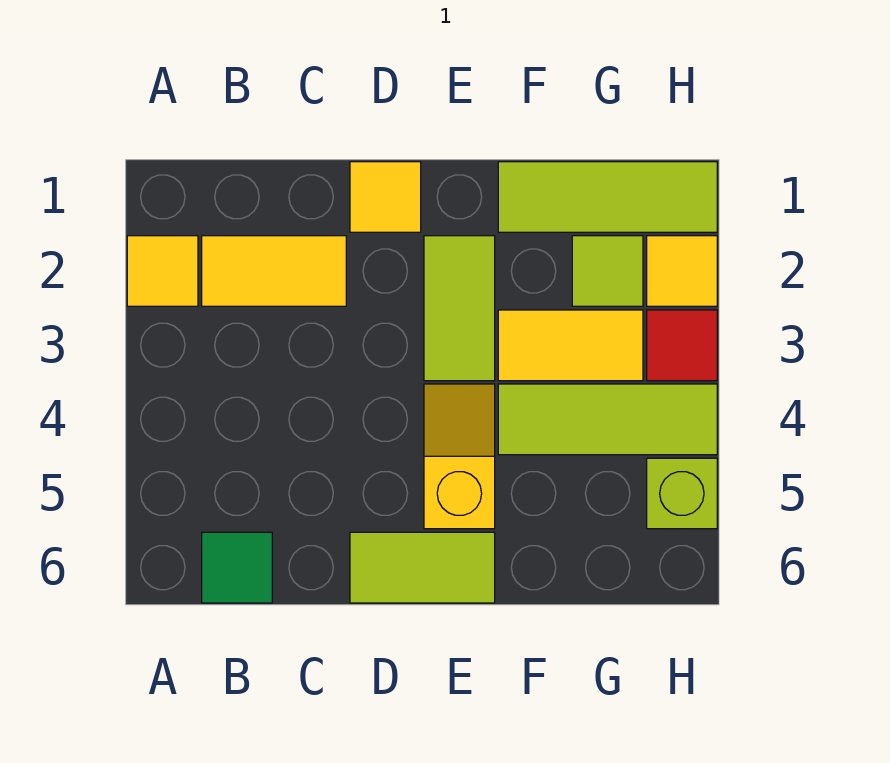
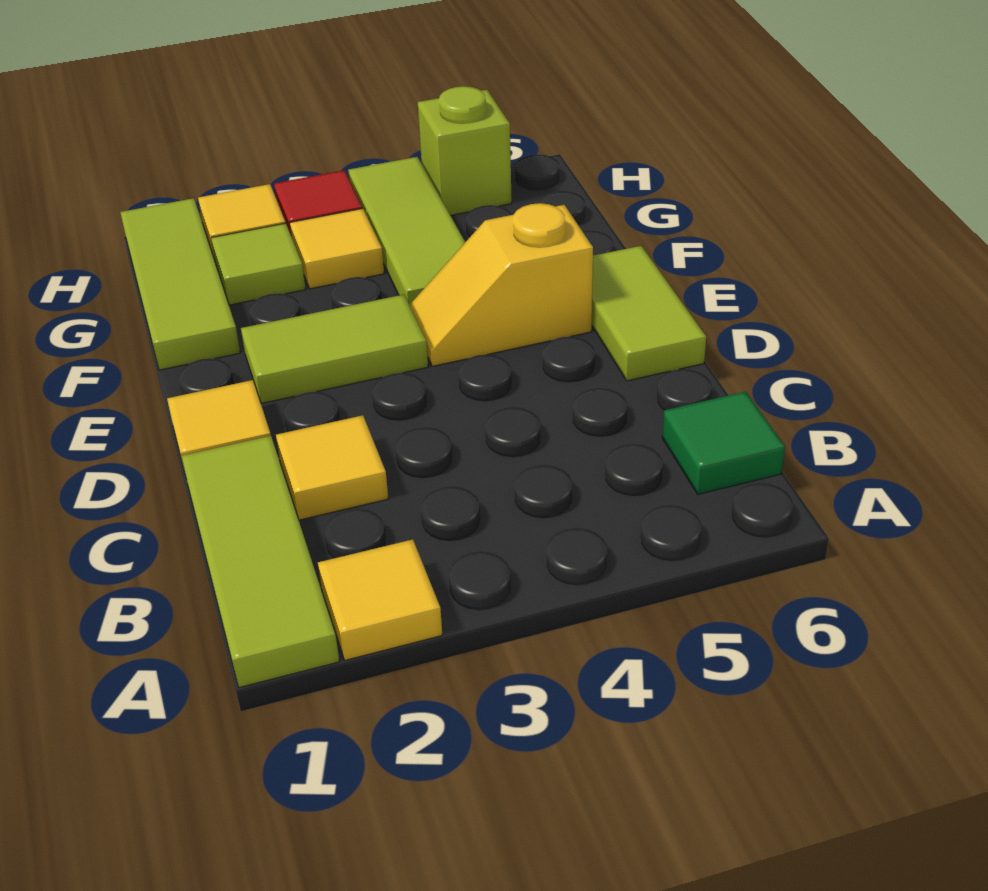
none -> lime tile A1:C1 level 1
yellow tile B2:C2 level 1 -> yellow tile C2 level 1
yellow tile F3:G3 level 1 -> yellow tile G3 level 1

